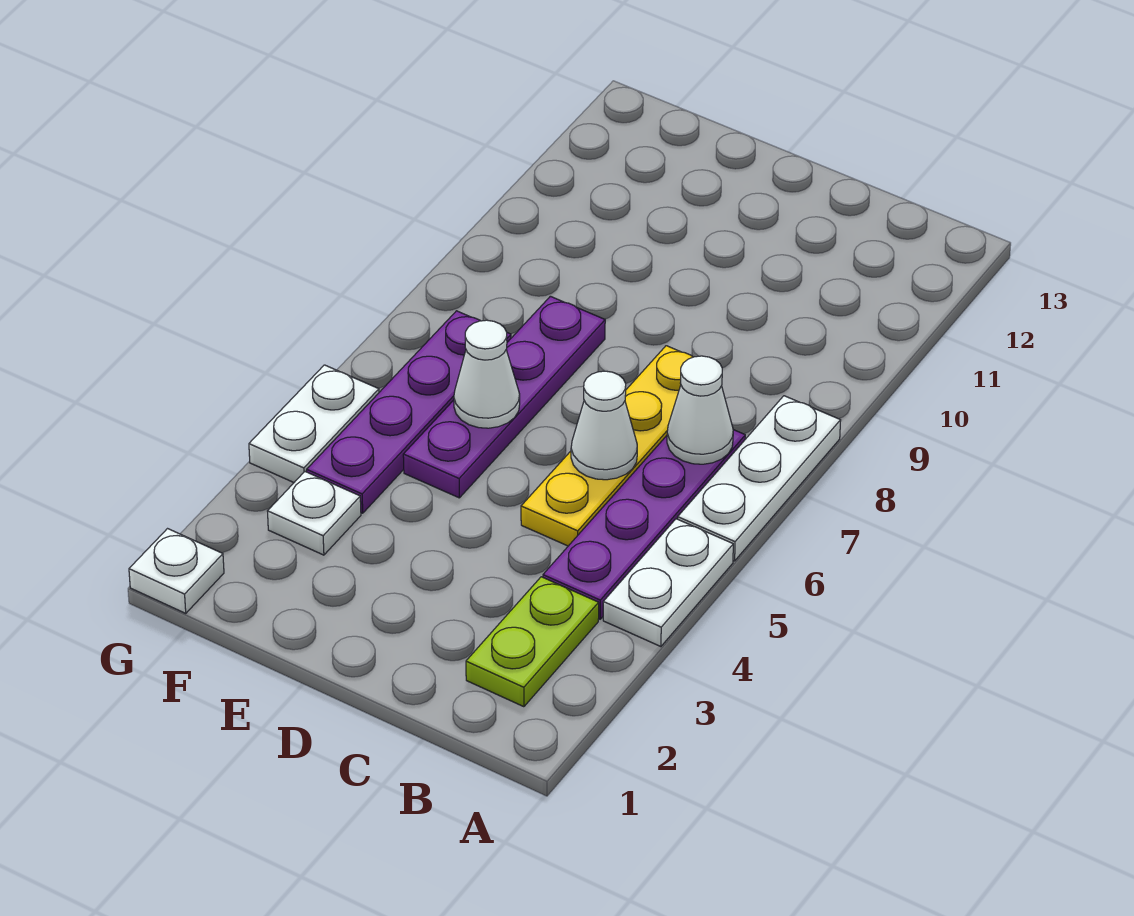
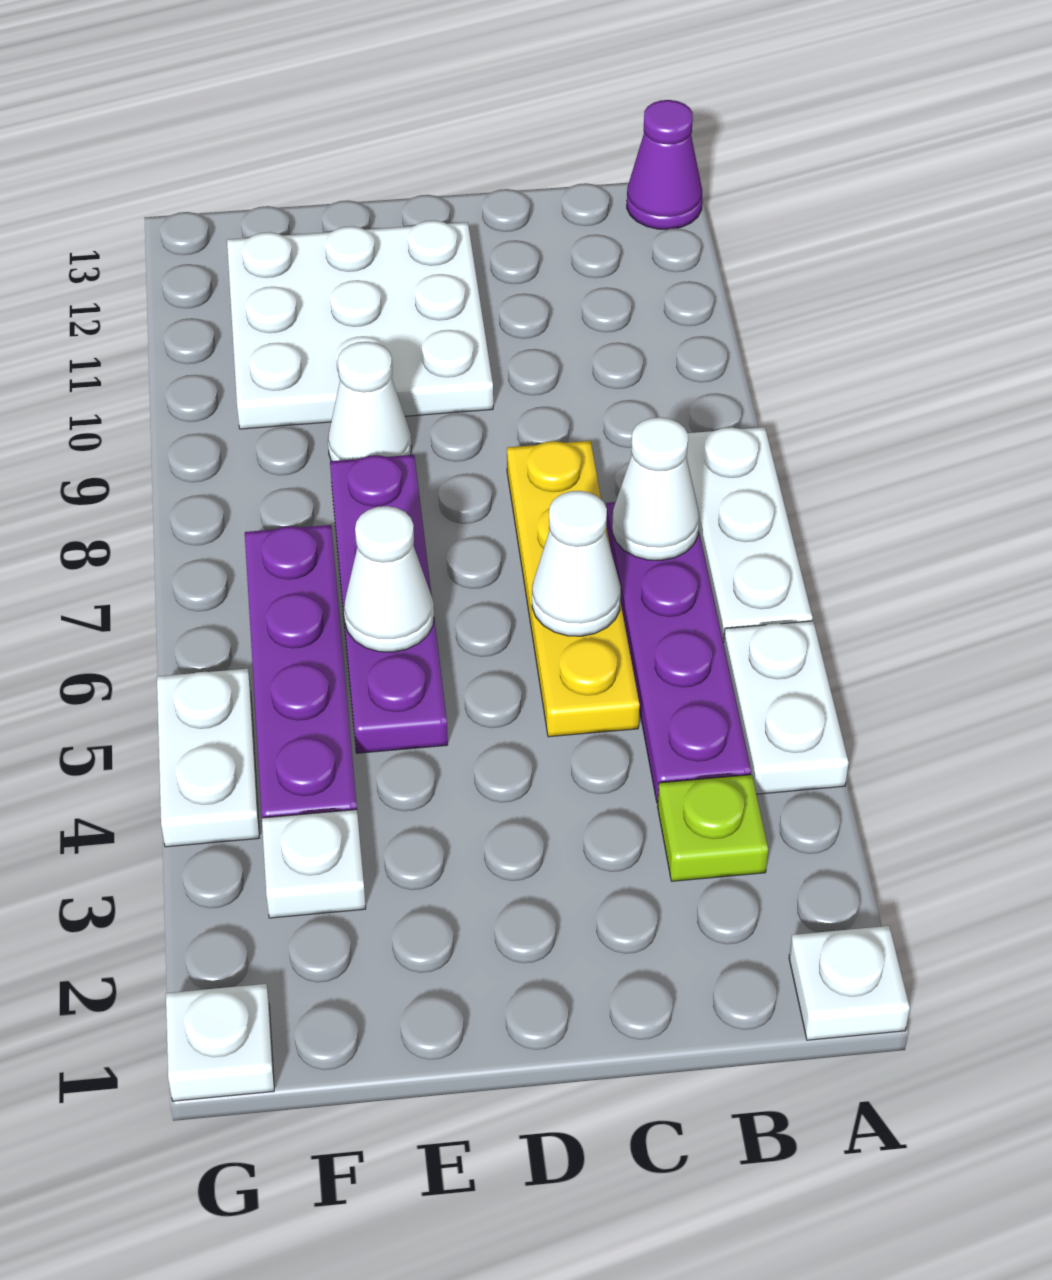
none -> white plate A1 level 1
none -> purple cone A13 level 1
lime plate B2:B3 level 1 -> lime plate B3 level 1
none -> white plate D10:F12 level 1
none -> white cone E9 level 1

